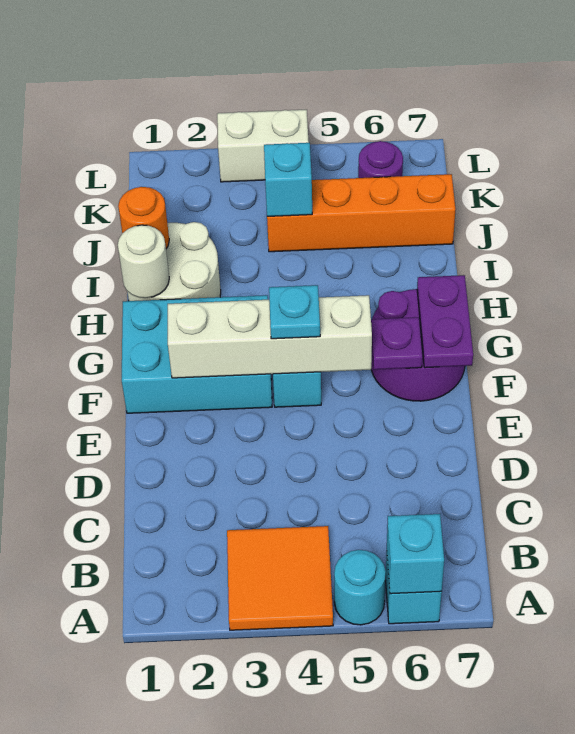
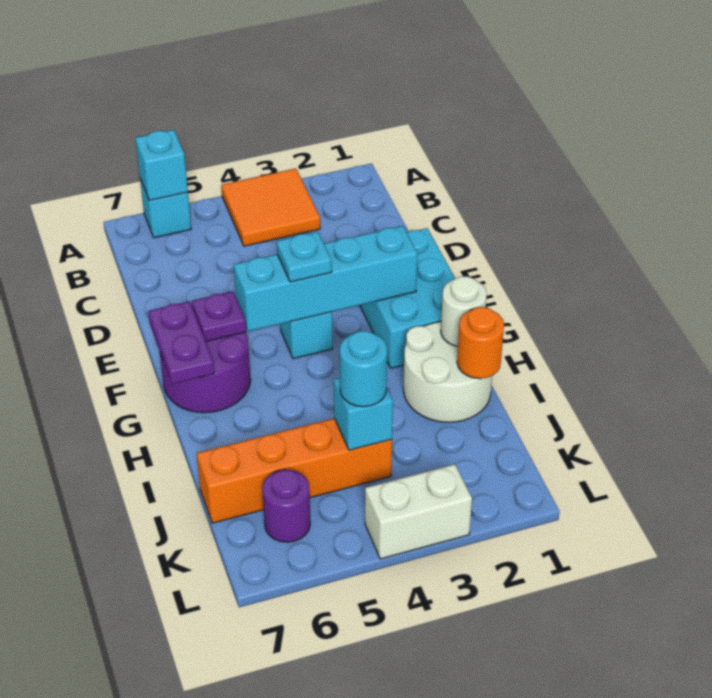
cyan round brick A5 level 1 -> cyan round brick J4 level 3
cyan brick F1:G3 level 1 -> cyan brick E1:G2 level 1
white brick F2:F5 level 2 -> cyan brick F2:F5 level 2

